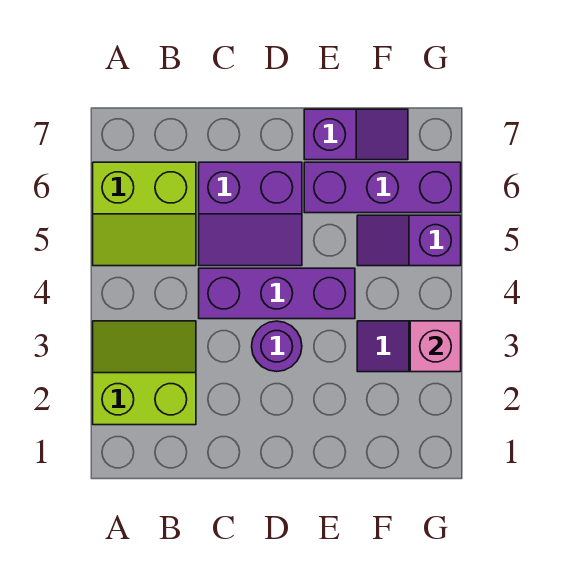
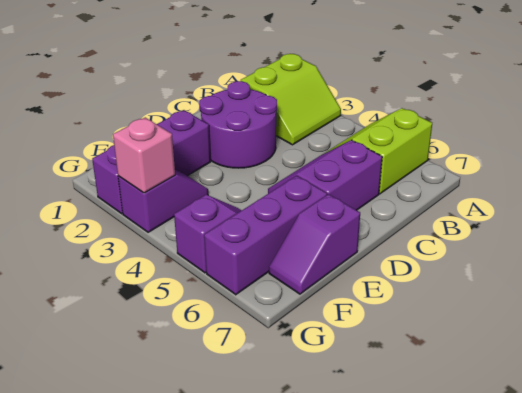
purple brick C4:E4 level 1 -> purple brick E2:G2 level 1
purple round brick D3 level 1 -> purple round brick C2:D3 level 1

